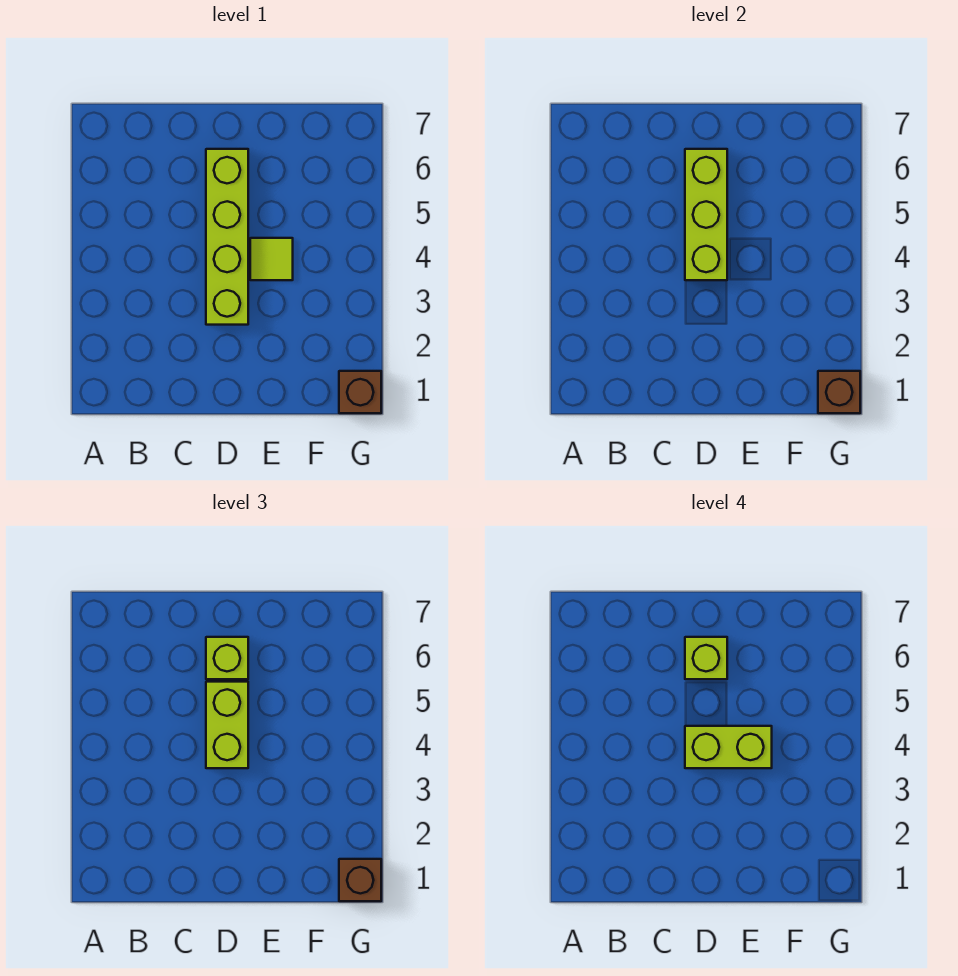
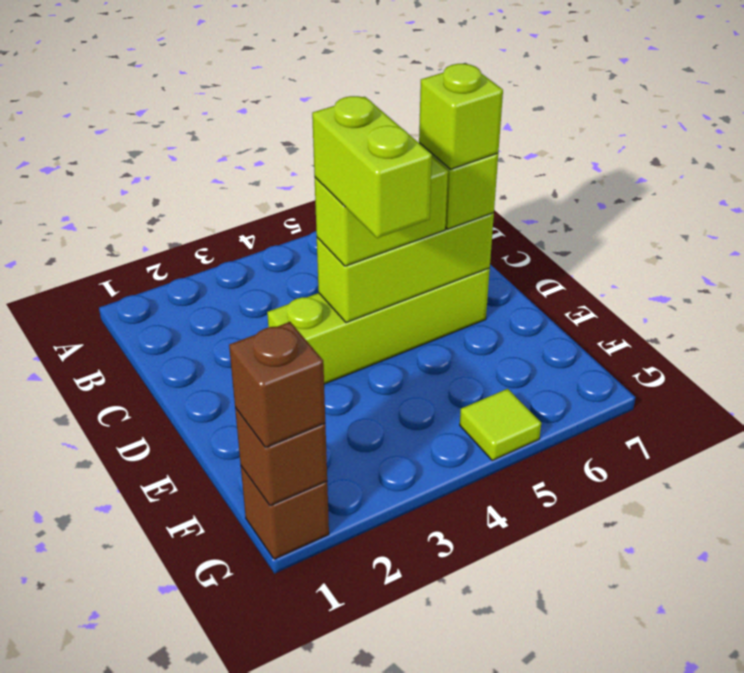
lime tile E4 level 1 -> lime tile G5 level 1

